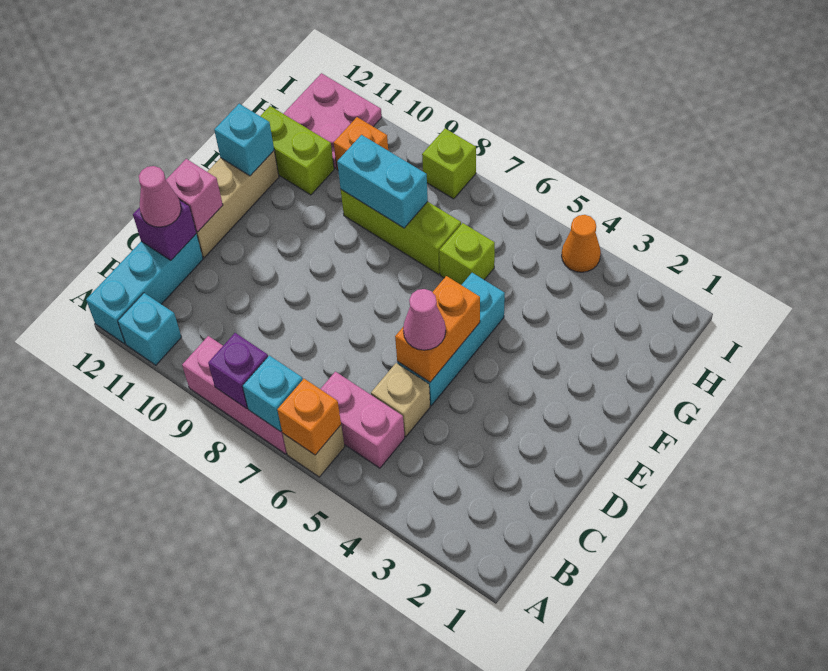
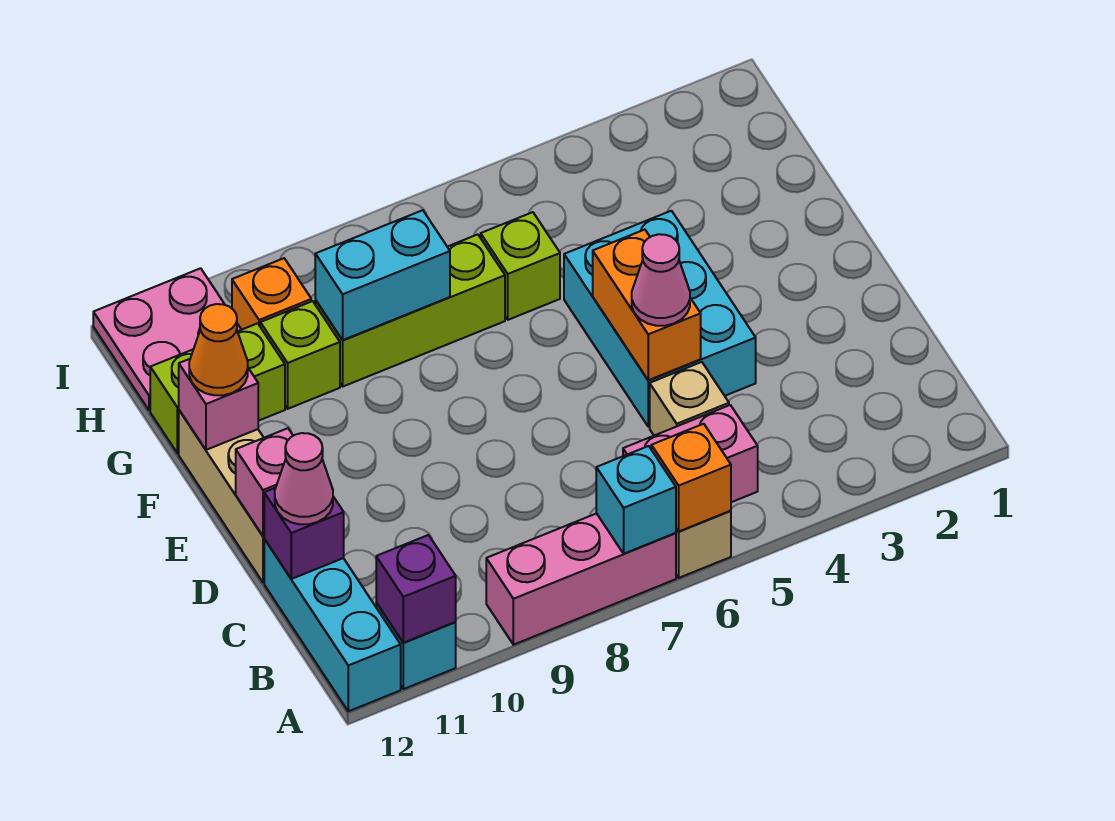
purple brick A8 level 2 -> purple brick A11 level 2
cyan brick D5:F5 level 1 -> cyan brick D4:F5 level 1
cyan brick F12 level 2 -> pink brick F12 level 2
orange cone I4 level 1 -> orange cone F12 level 3
lime brick I8 level 1 -> lime brick G10 level 1

